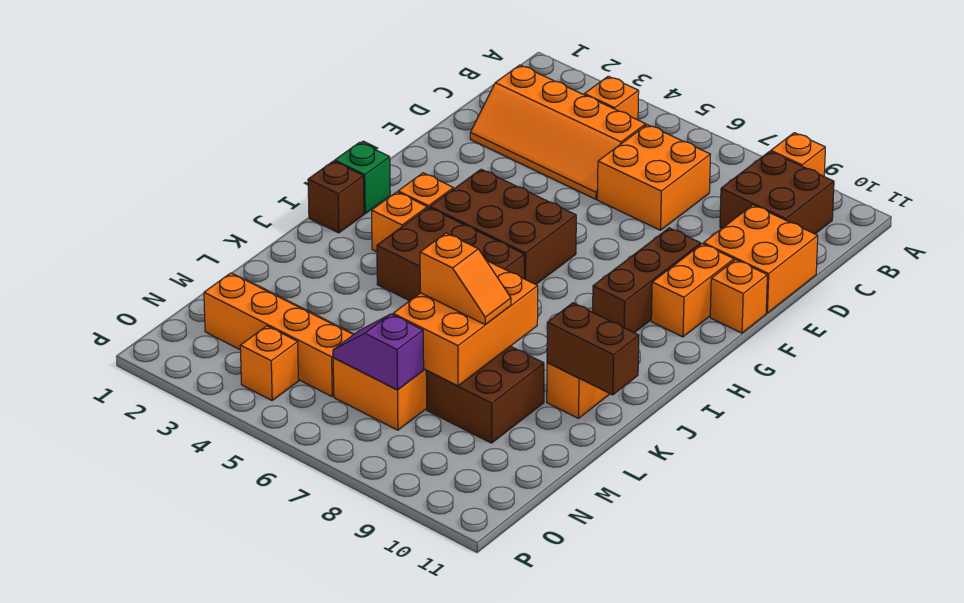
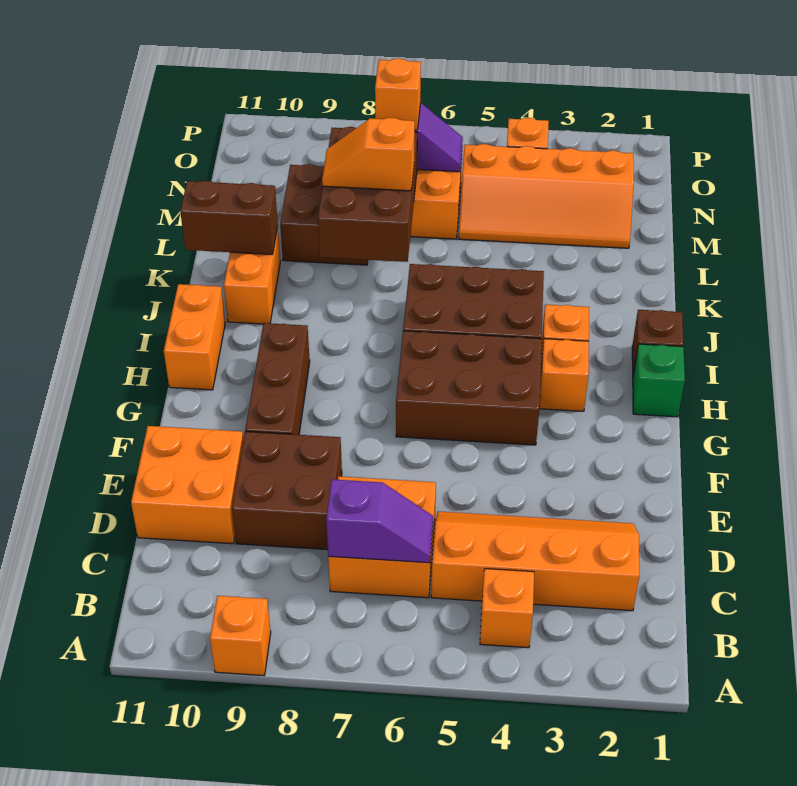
brown brick B9:C10 level 1 -> brown brick D8:E9 level 1
none -> purple slope C6:C7 level 2 top 7
orange brick F10:G10 level 1 -> orange brick H11:I11 level 1
orange brick F11 level 1 -> orange brick N7 level 3
orange brick K7:M8 level 2 -> brown brick K7:M8 level 2

